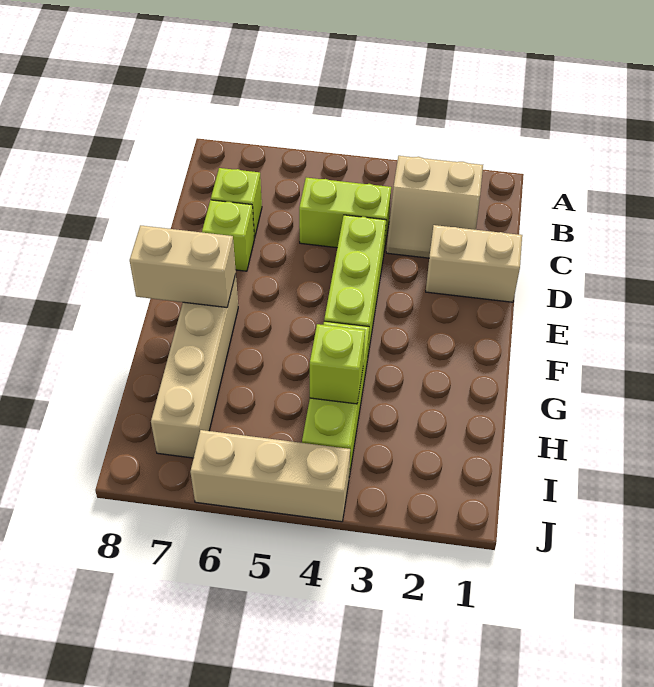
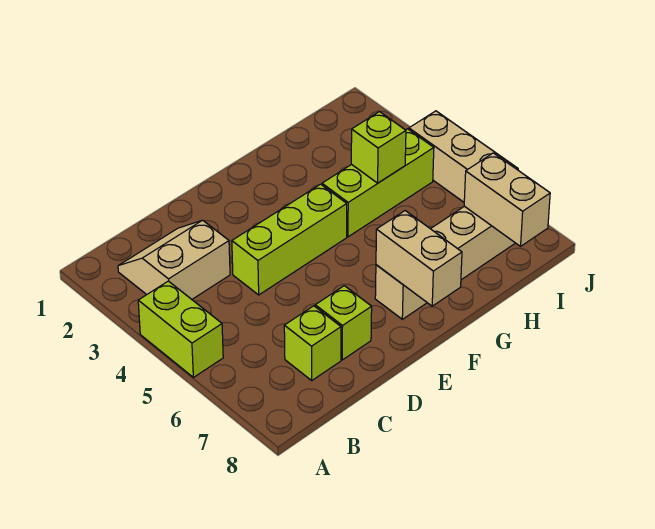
tan slope B2:C3 level 1 top B -> tan slope B2:C3 level 1 top 3
lime brick C4:C5 level 1 -> lime brick A4:A5 level 1
tan brick D1:D2 level 1 -> tan brick I7:I8 level 2

